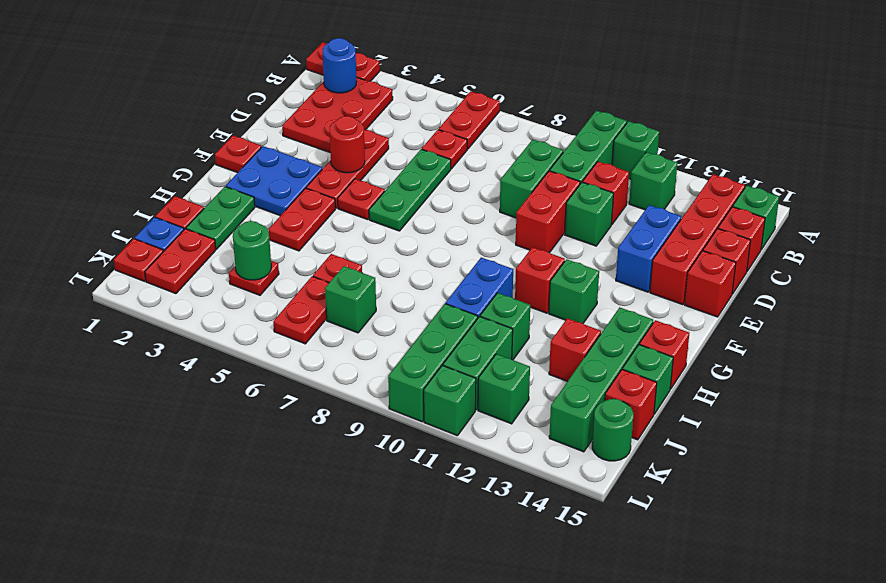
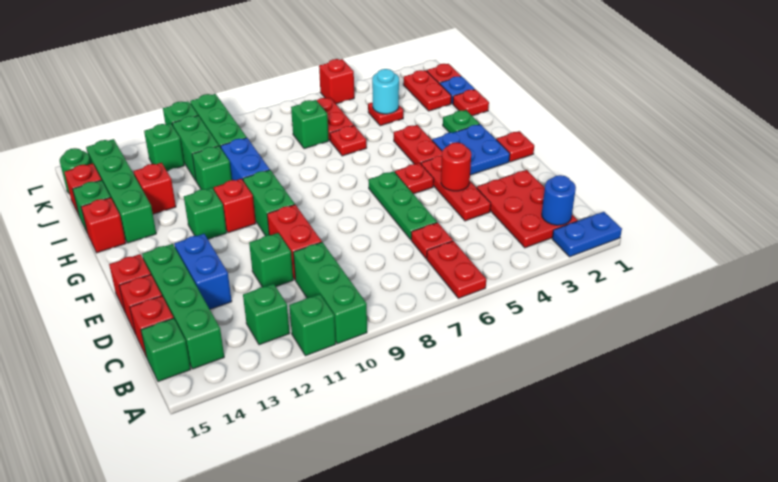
red plate A1:A2 level 1 -> blue plate A1:A2 level 1
red brick B14:E14 level 1 -> green brick B14:E14 level 1
green brick C9:D9 level 1 -> green brick F10:G10 level 1
red brick C11 level 1 -> red brick L5 level 1
green plate H2:I2 level 1 -> green plate H2 level 1
green round brick J4 level 2 -> cyan round brick J4 level 2

